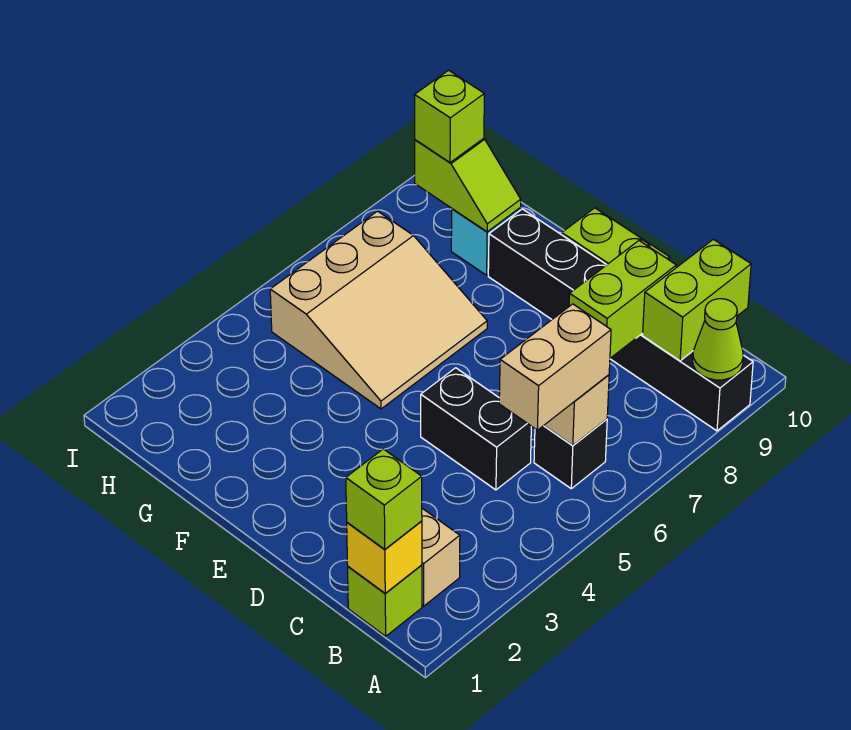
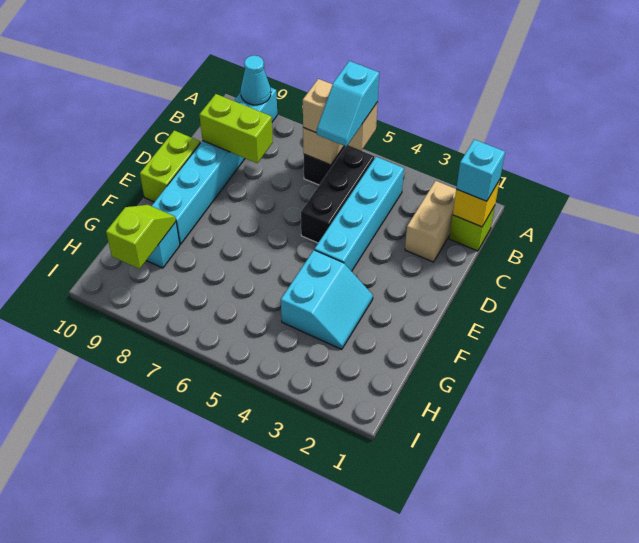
black brick A9:F9 level 1 -> cyan brick A9:F9 level 1
lime cone A9 level 2 -> cyan cone A9 level 2
lime brick B1 level 3 -> cyan brick B1 level 3
none -> cyan brick B4:E4 level 1
none -> cyan slope B5:C5 level 4 top B
lime brick B9:B10 level 2 -> none
black brick C5:D5 level 1 -> black brick B5:D5 level 1
none -> cyan slope F3:G4 level 1 top 4
tan slope F5:H7 level 1 top H -> none
lime brick H9 level 3 -> none

